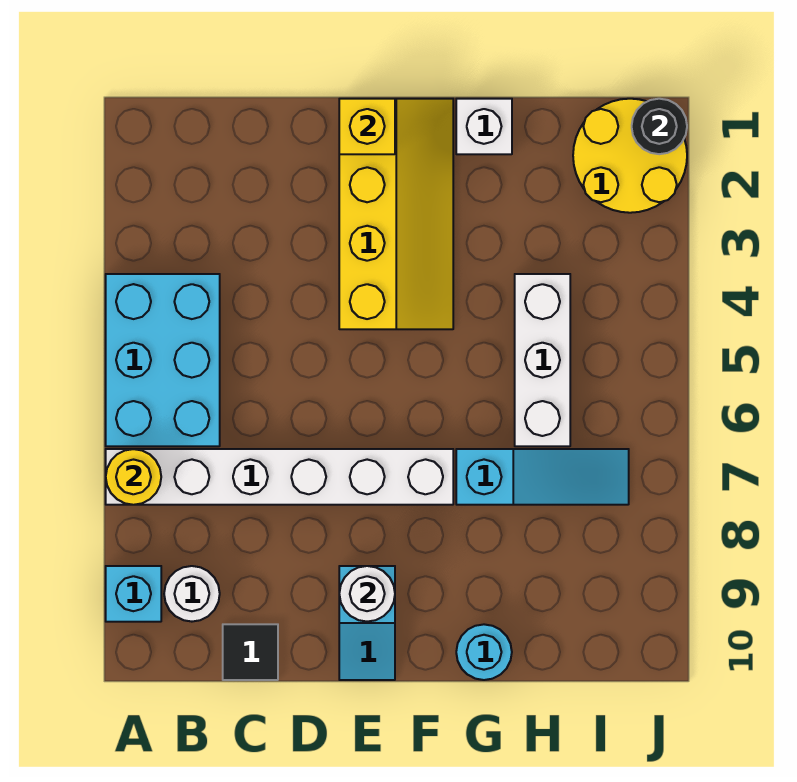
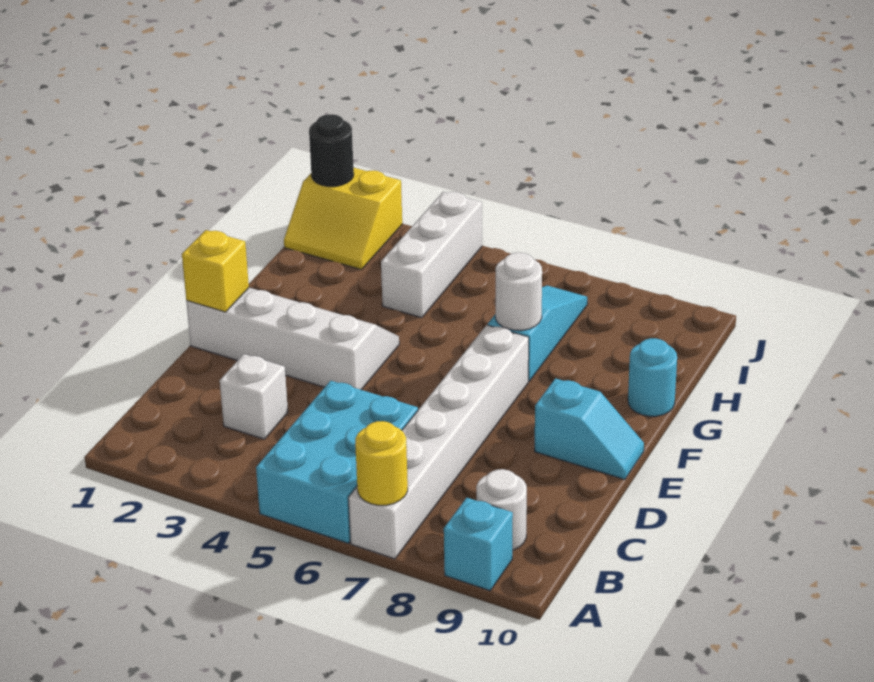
cyan brick A4:B6 level 1 -> cyan brick A5:C6 level 1
black tile C10 level 1 -> none
yellow slope E1:F4 level 1 top E -> white slope E1:F4 level 1 top E
white round brick E9 level 2 -> white round brick G7 level 2
white brick G1 level 1 -> white brick C3 level 1
white brick H4:H6 level 1 -> white brick H4:J4 level 1
yellow round brick I1:J2 level 1 -> yellow slope I1:J2 level 1 top J

